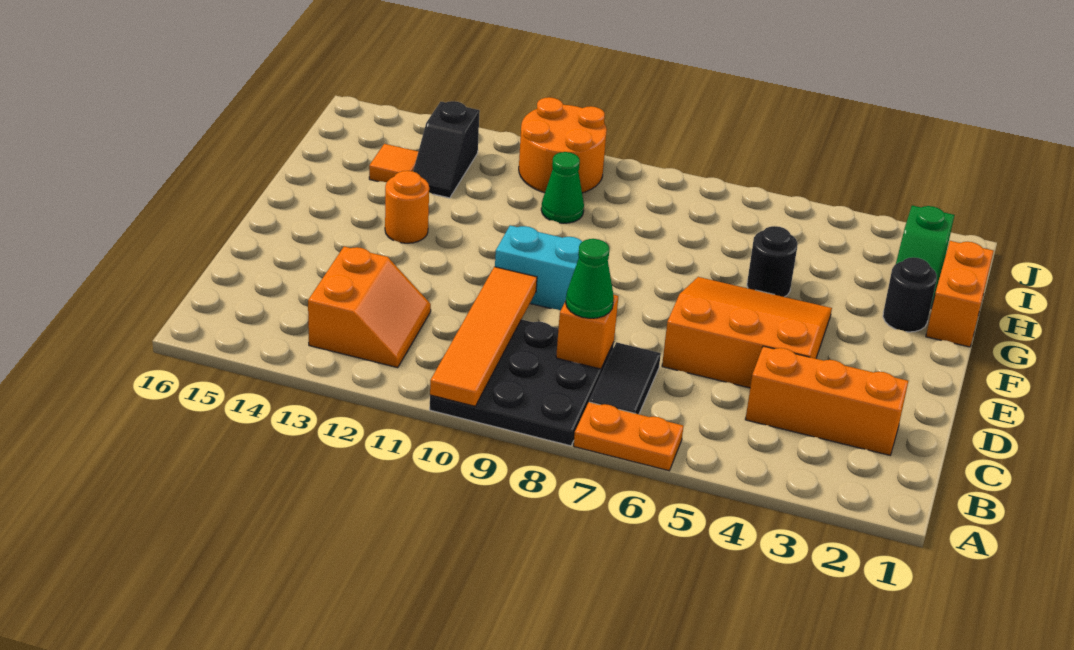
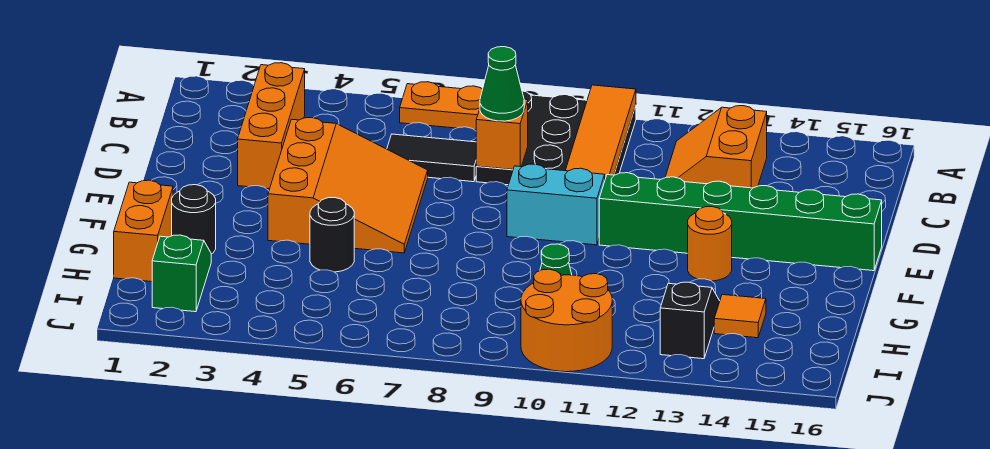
black tile B7:C7 level 1 -> black tile C6:C7 level 1
orange brick C2:C4 level 1 -> orange brick B3:D3 level 1
orange slope D4:F6 level 1 top D -> orange slope D4:F6 level 1 top 4
none -> green brick E11:E16 level 1

